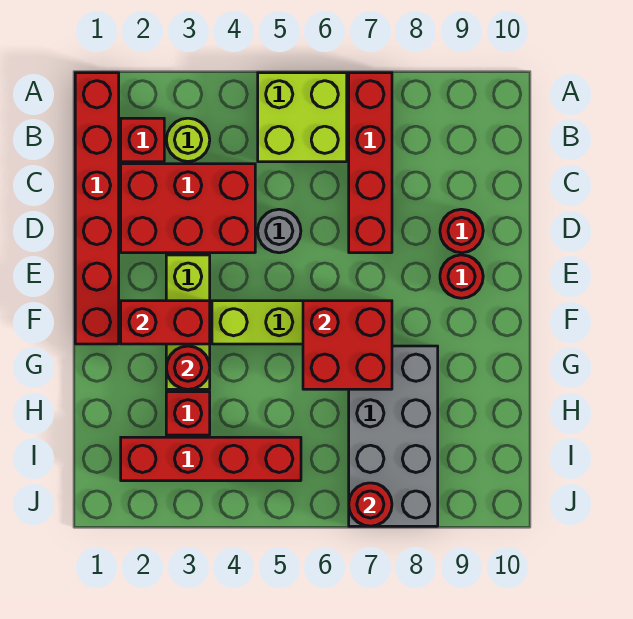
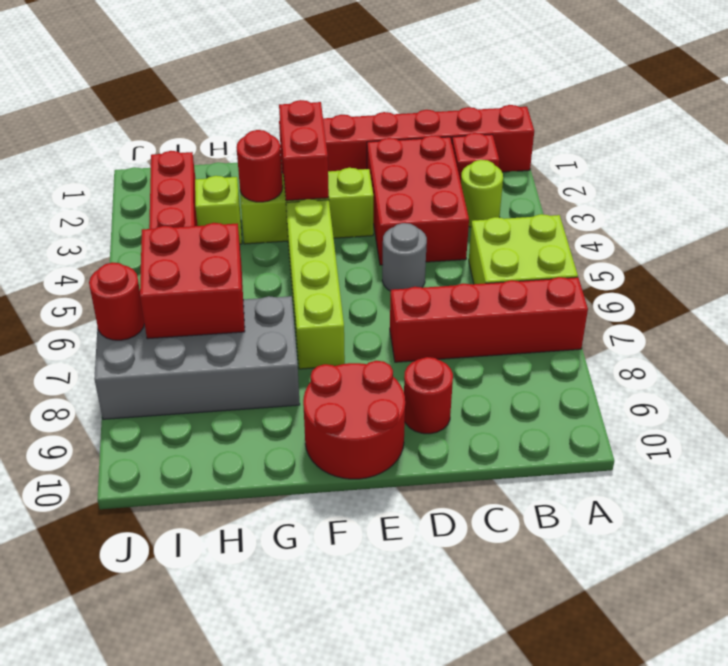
red round brick E9 level 1 -> red round brick E9:F10 level 1
red brick F6:G7 level 2 -> red brick H6:I7 level 2
red brick H3 level 1 -> lime brick H3 level 1

